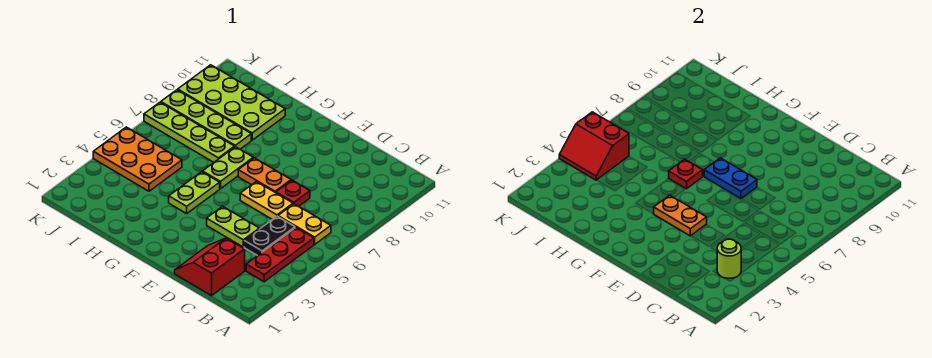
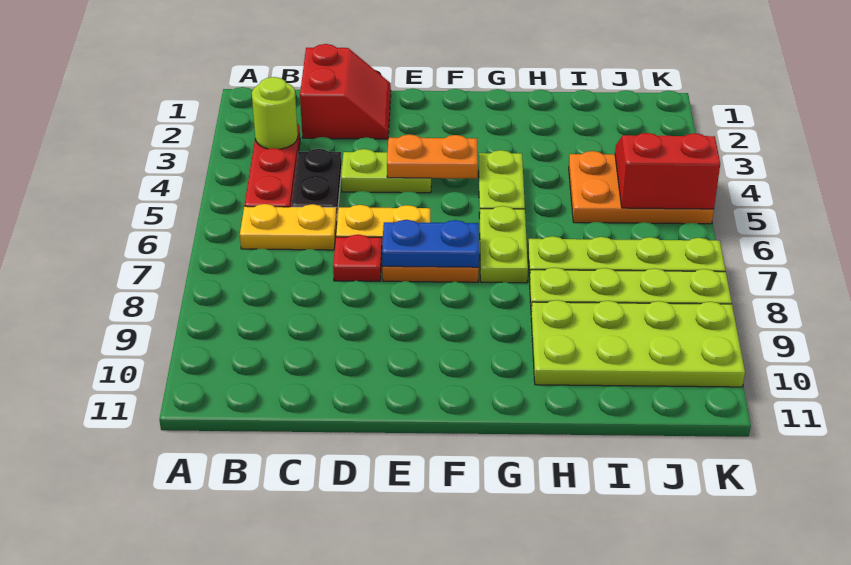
red plate G6 level 2 -> none

